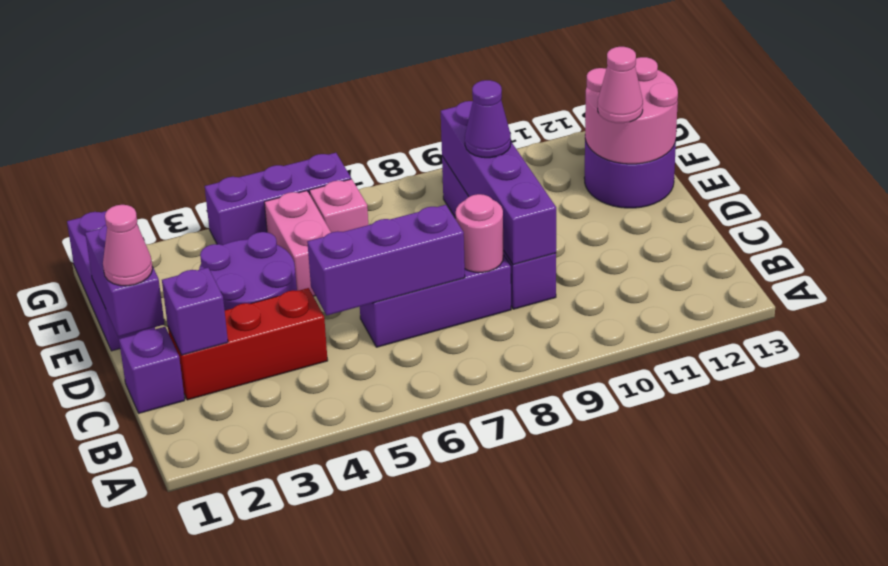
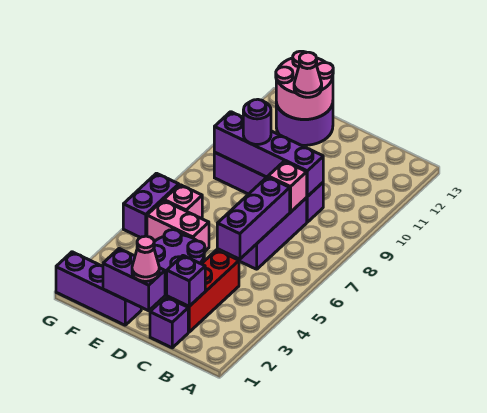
pink round brick C8 level 2 -> pink brick C8 level 2
purple cone E9 level 3 -> purple round brick E9 level 3
purple brick G4:G6 level 1 -> purple brick G5:G6 level 1

